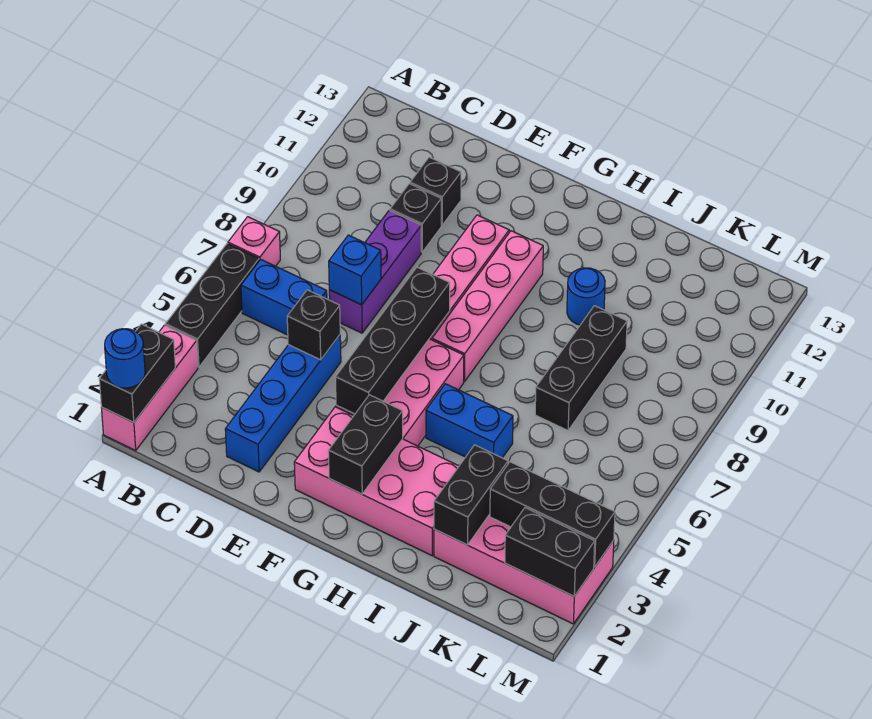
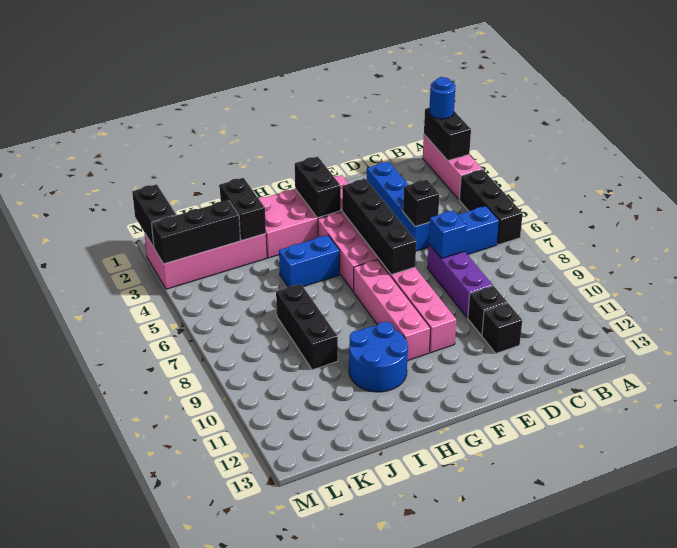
pink brick A7 level 1 -> none
blue round brick I10 level 1 -> blue round brick H10:I11 level 1
black brick L2:M2 level 2 -> black brick M1:M2 level 2

